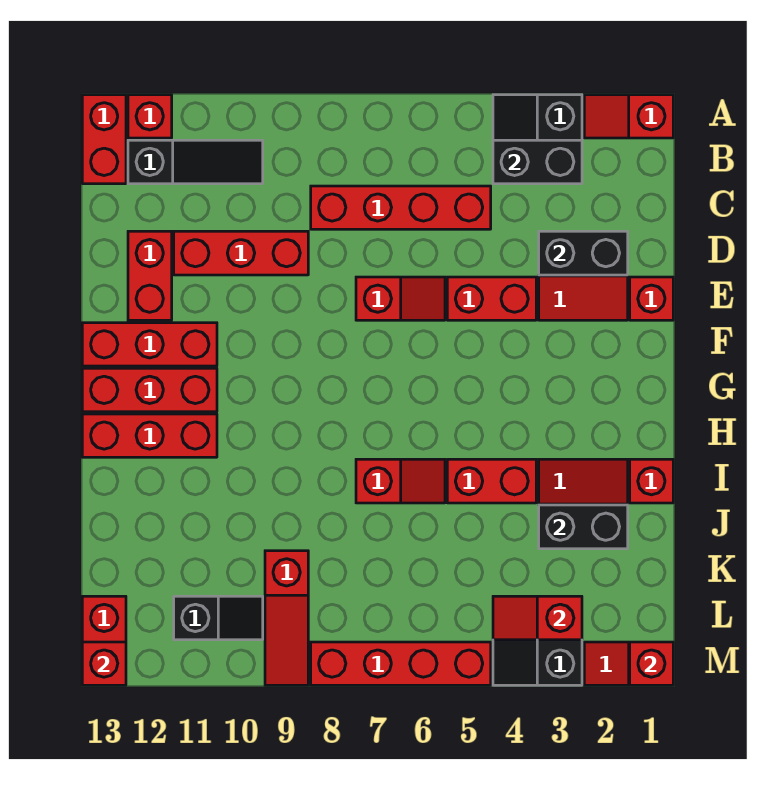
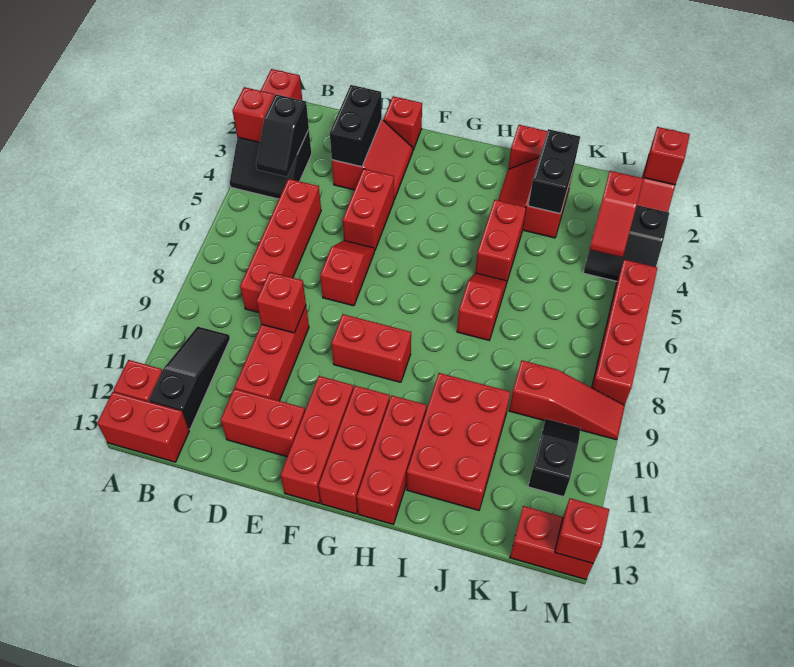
none -> red brick A3 level 2
black brick B3:B4 level 2 -> black slope B3:B4 level 2 top 3
none -> red brick D9 level 2
none -> red brick F9:G9 level 1
none -> red brick I10:J12 level 1

